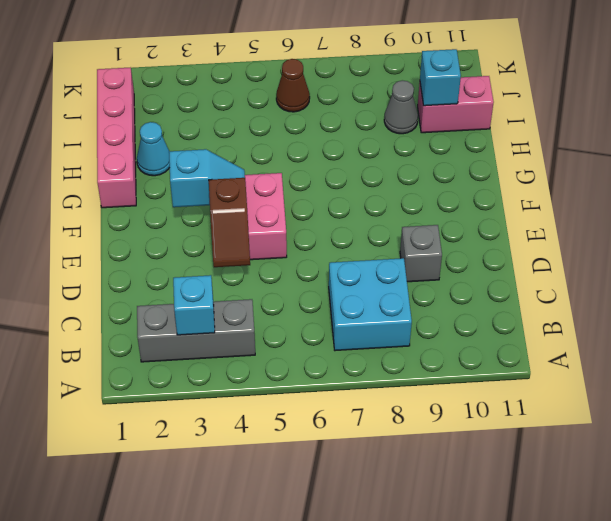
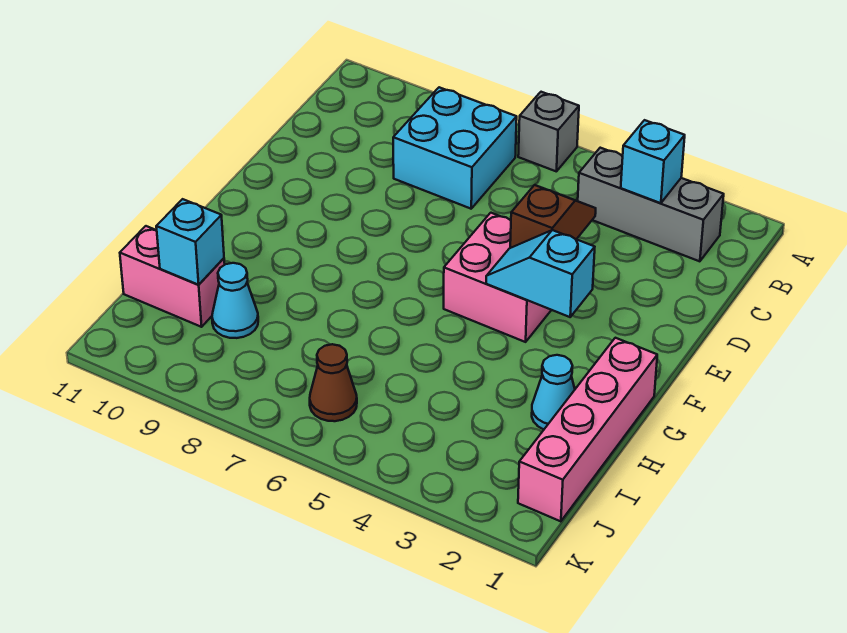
grey brick D9 level 1 -> grey brick A6 level 1
grey cone I9 level 1 -> cyan cone I9 level 1

